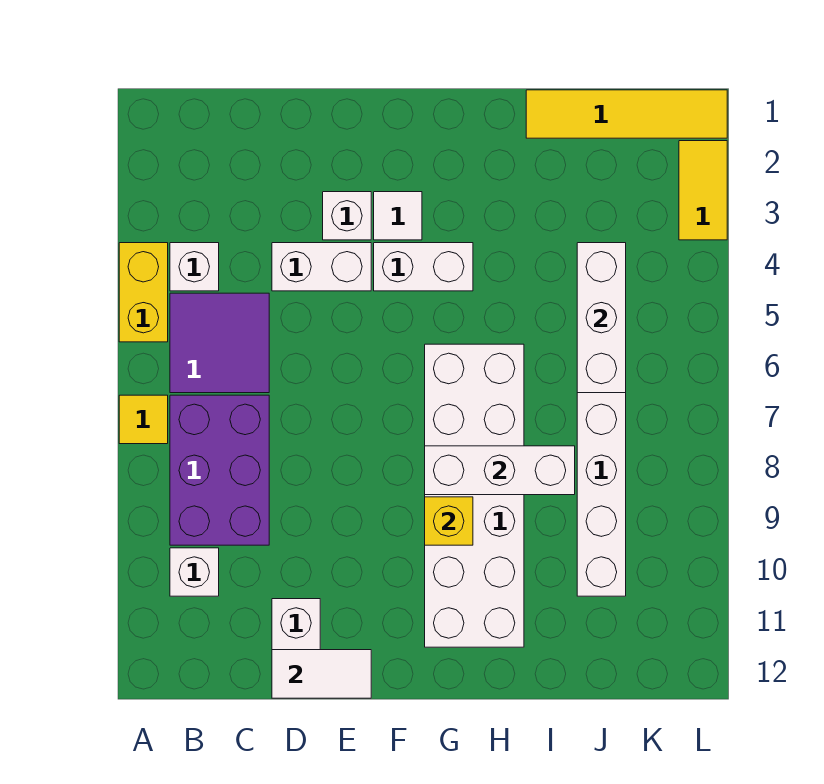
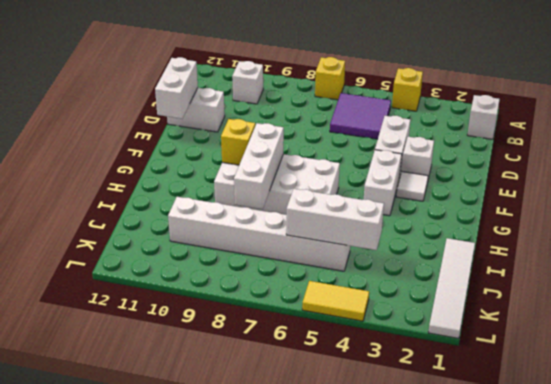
yellow brick A4:A5 level 1 -> yellow brick A4 level 1
yellow tile A7 level 1 -> yellow brick A7 level 1
white brick B4 level 1 -> white brick B1 level 1
purple brick B7:C9 level 1 -> none
white tile D12:E12 level 2 -> white brick D12:E12 level 2
white brick G6:H11 level 1 -> white brick G6:H9 level 1
yellow tile I1:L1 level 1 -> white tile I1:L1 level 1
yellow tile L2:L3 level 1 -> yellow tile L4:L5 level 1

